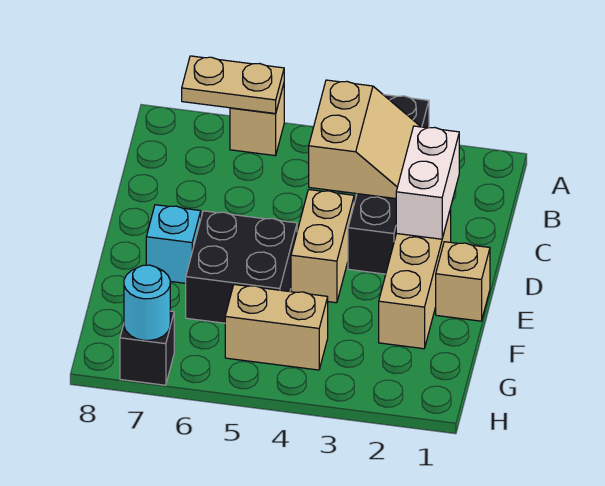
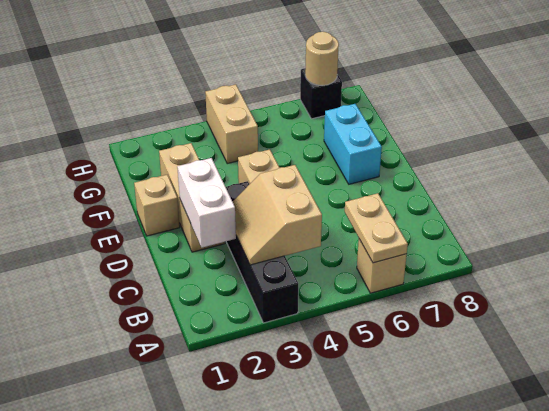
tan plate A6:A7 level 2 -> tan plate A6:B6 level 2
black brick E5:F6 level 1 -> none
cyan brick E7 level 1 -> cyan brick E7:F7 level 1
tan brick G4:G5 level 1 -> tan brick G4:H4 level 1
cyan round brick H7 level 2 -> tan round brick H7 level 2

